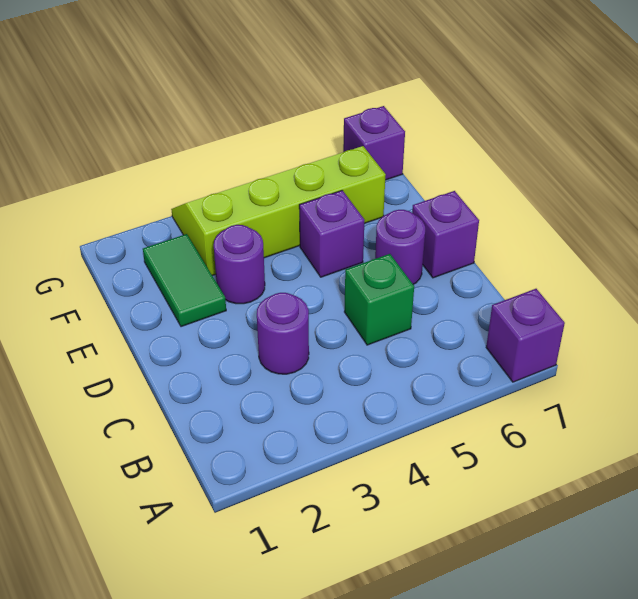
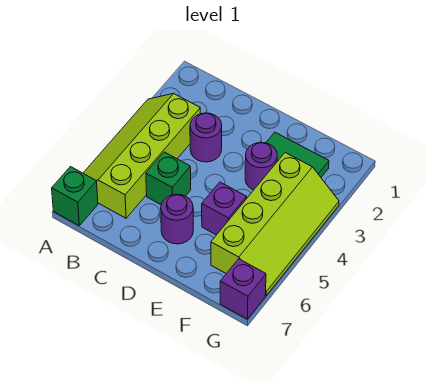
none -> lime slope A3:B6 level 1 top B
purple brick A7 level 1 -> green brick A7 level 1
purple brick D7 level 1 -> none

